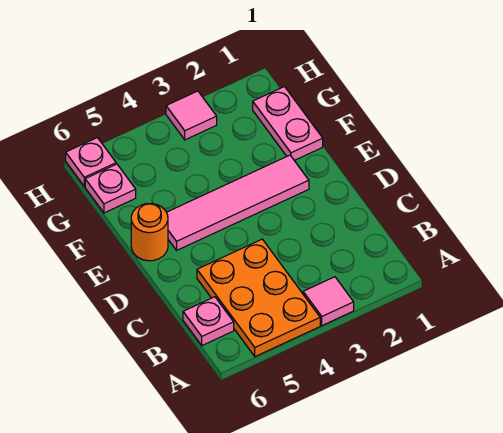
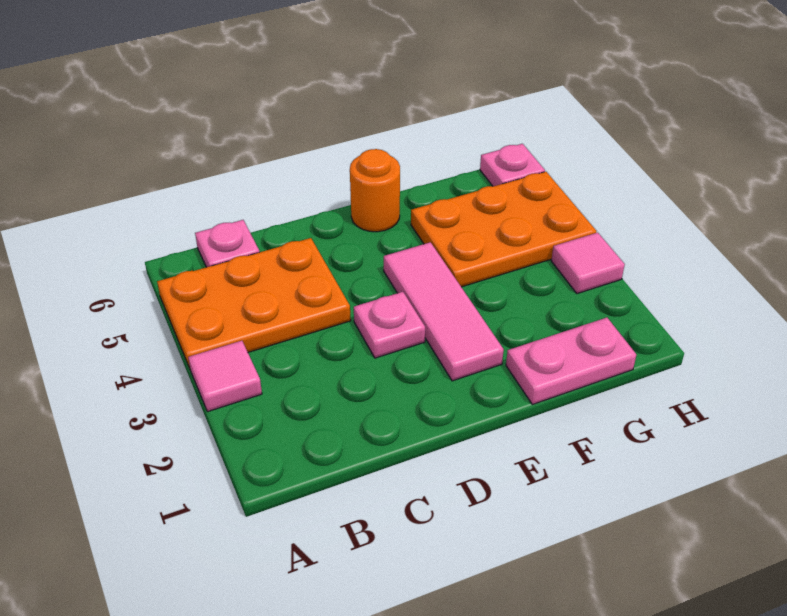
pink tile E2:E5 level 1 -> pink tile E2:E4 level 1
none -> orange plate F4:H5 level 1
pink plate G6 level 1 -> pink plate D3 level 1

